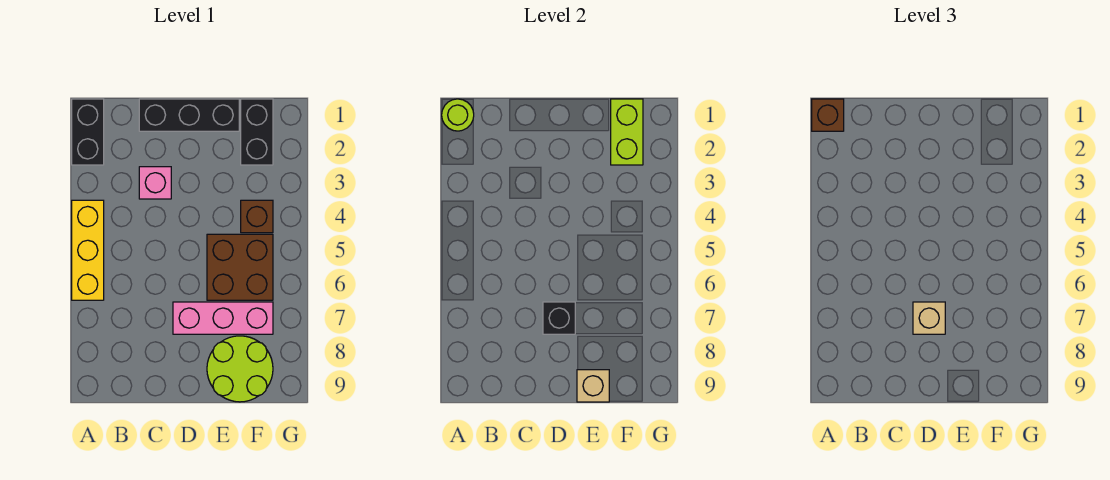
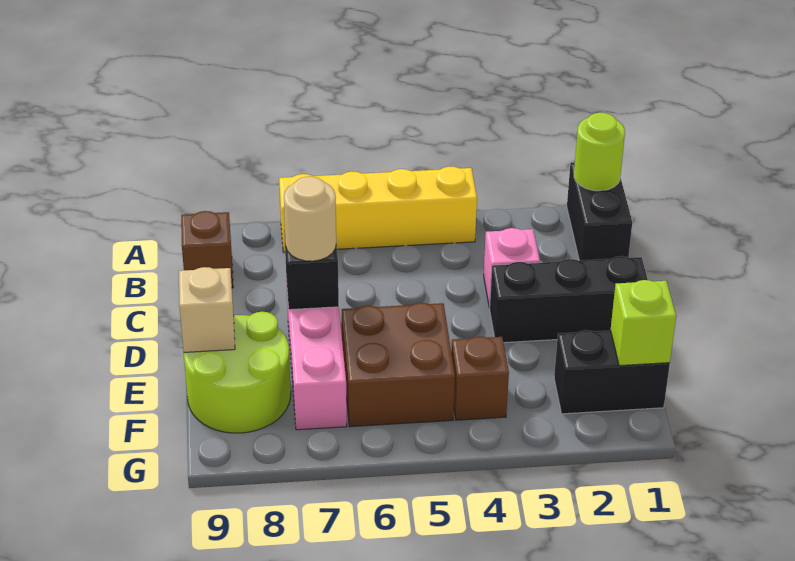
black brick A1:A2 level 1 -> black brick A1:B1 level 1
brown brick A1 level 3 -> brown brick B9 level 1
yellow brick A4:A6 level 1 -> yellow brick A4:A7 level 1
black brick C1:E1 level 1 -> black brick D1:D3 level 1
tan brick D7 level 3 -> tan round brick D7 level 3
lime brick F1:F2 level 2 -> lime brick F1 level 2

